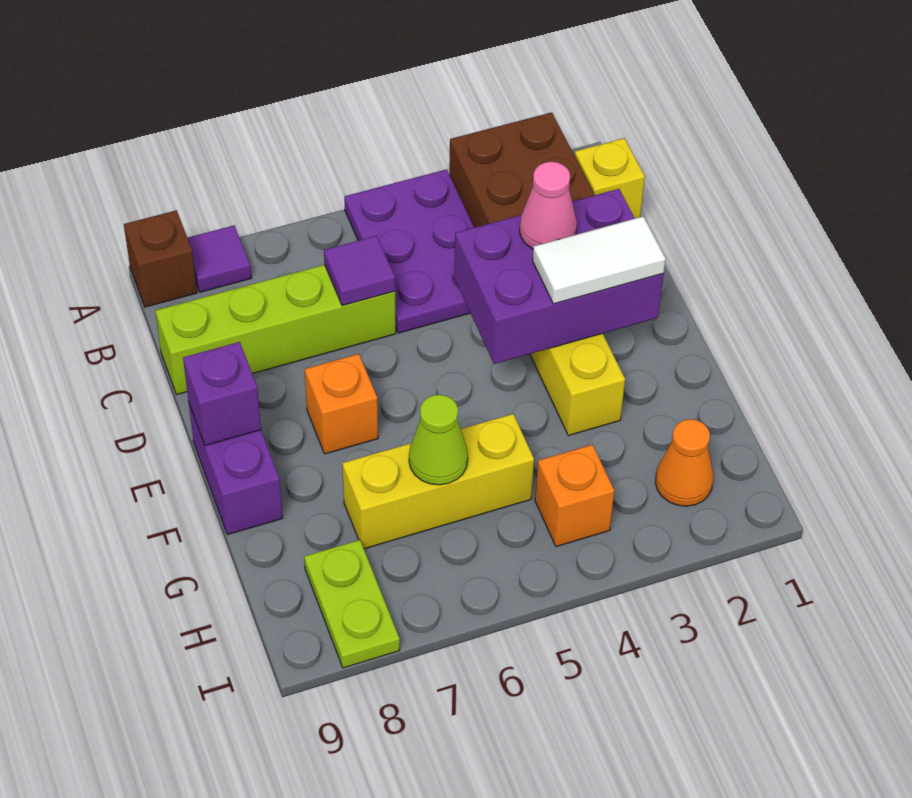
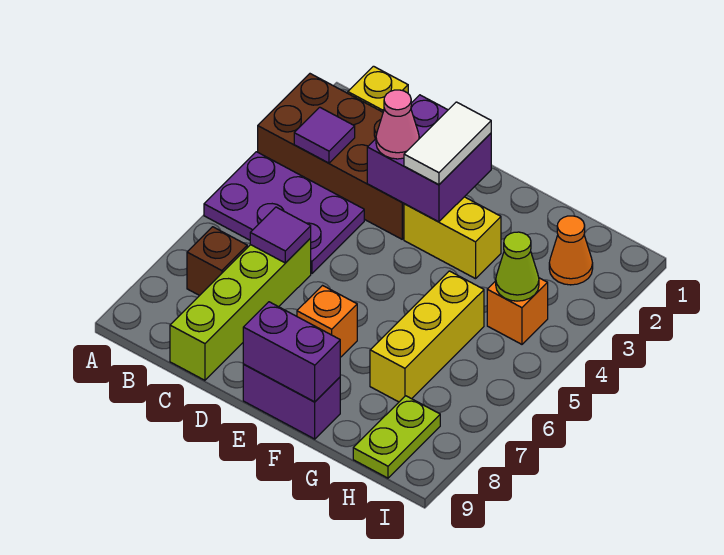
purple tile A8 level 1 -> purple tile B3 level 2
brown brick A9 level 1 -> brown brick B7 level 1
purple brick D2:E4 level 2 -> purple brick D2:E3 level 2
purple brick E9 level 2 -> purple brick E9:F9 level 2
lime cone G6 level 2 -> lime cone H4 level 2
lime plate H8:I8 level 1 -> lime plate H8:H9 level 1

